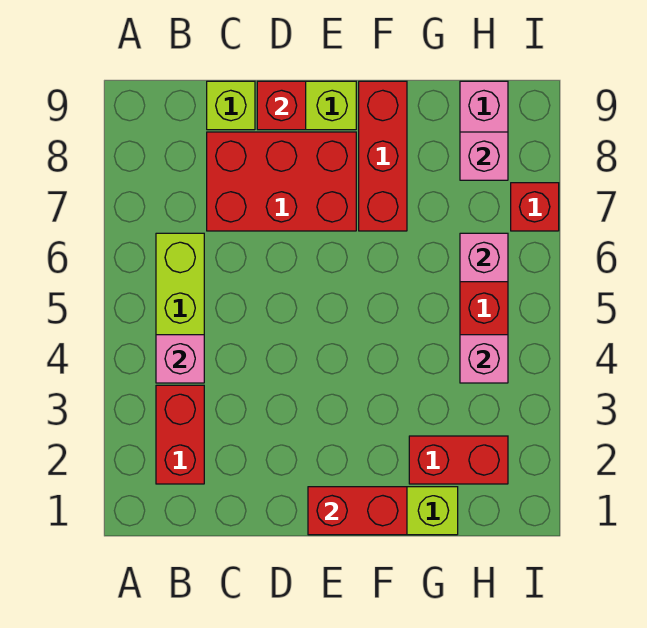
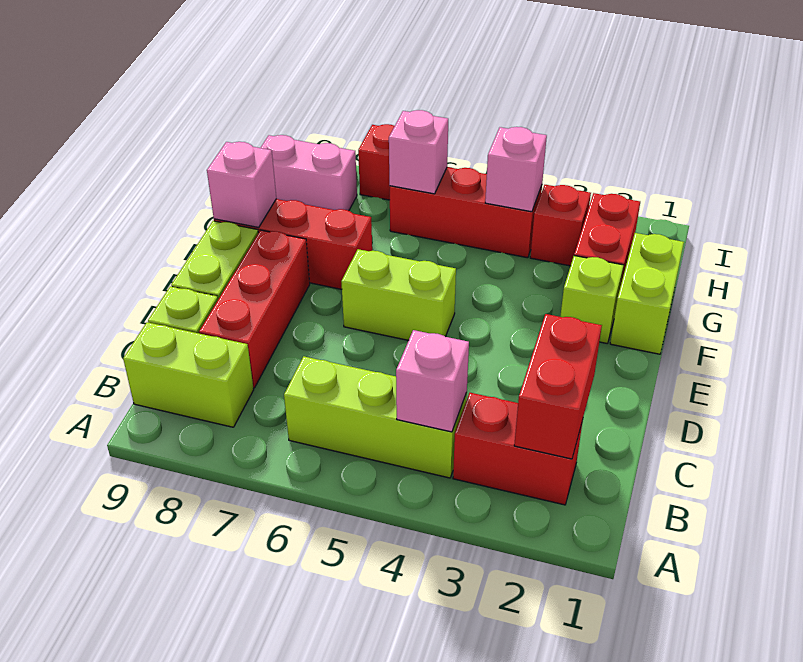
none -> lime brick B8:B9 level 1
red brick C7:E8 level 1 -> red brick C8:E8 level 1
red brick D9 level 2 -> red brick H3 level 1
red brick E1:F1 level 2 -> red brick B2:C2 level 2
none -> lime brick E5:E6 level 1
none -> lime brick F2 level 1
pink brick H8 level 2 -> pink brick F9 level 2

